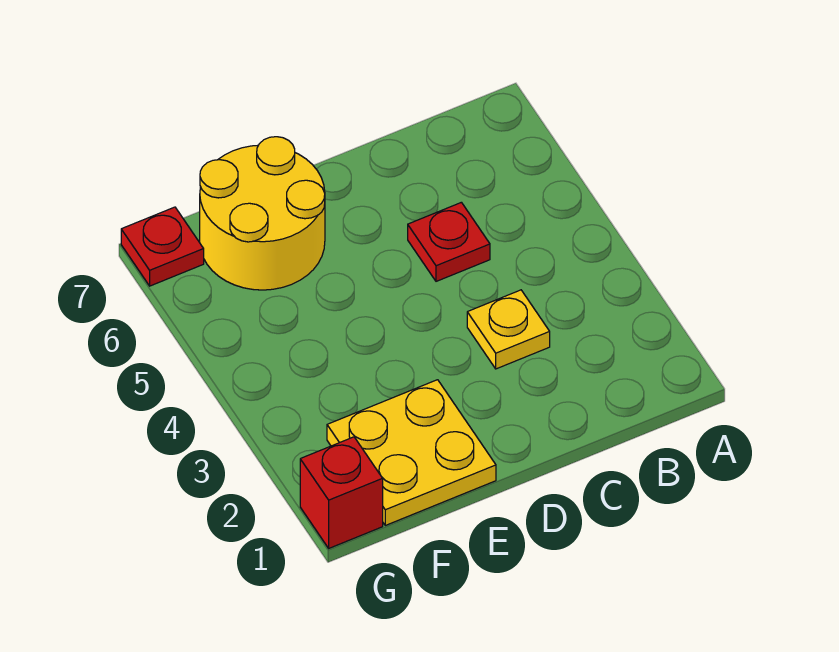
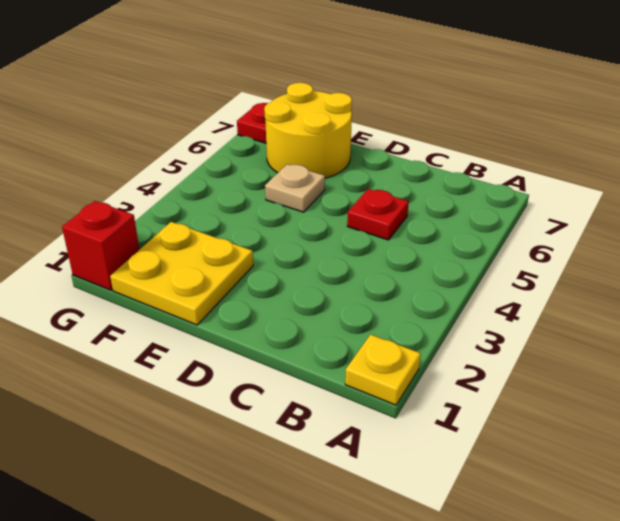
yellow plate C3 level 1 -> yellow plate A1 level 1
none -> tan plate E5 level 1

